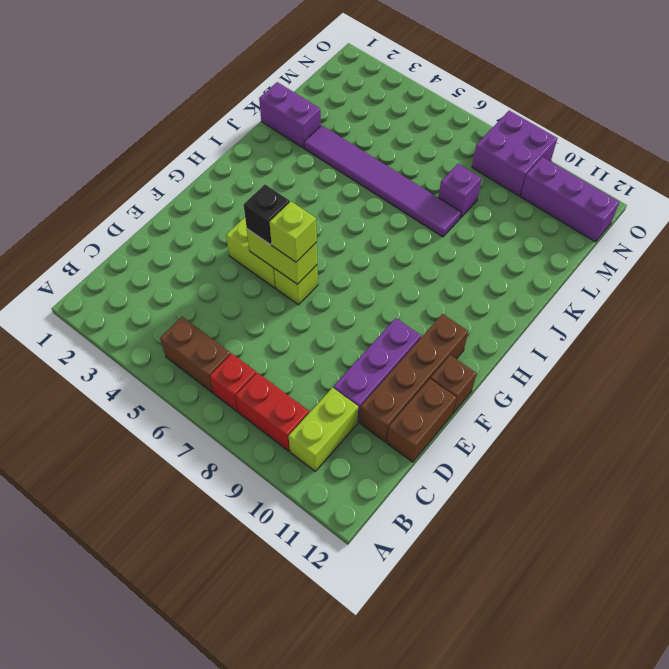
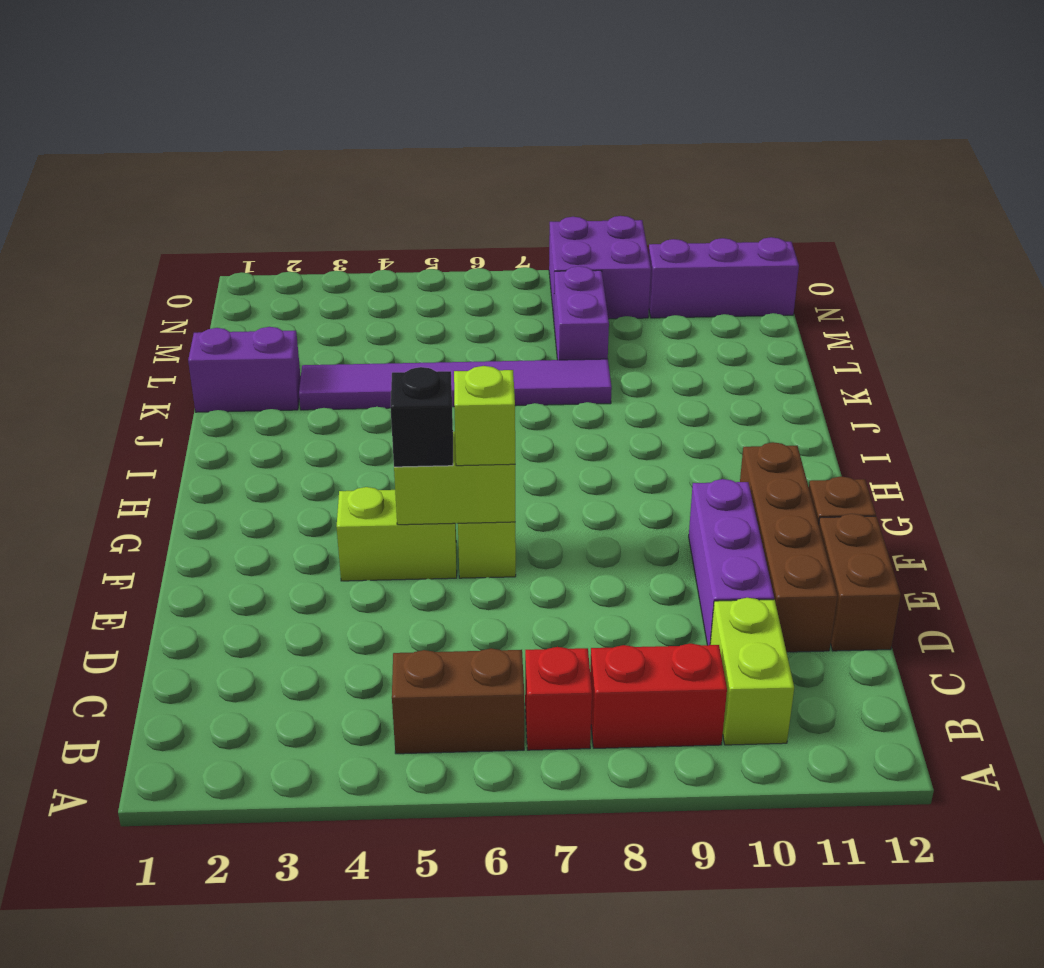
purple brick L8 level 1 -> purple brick L8:M8 level 1

